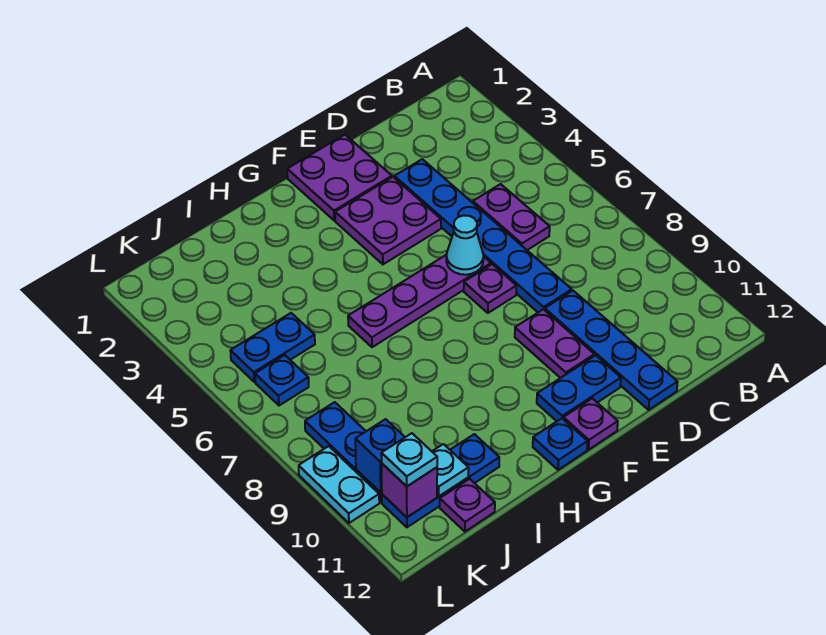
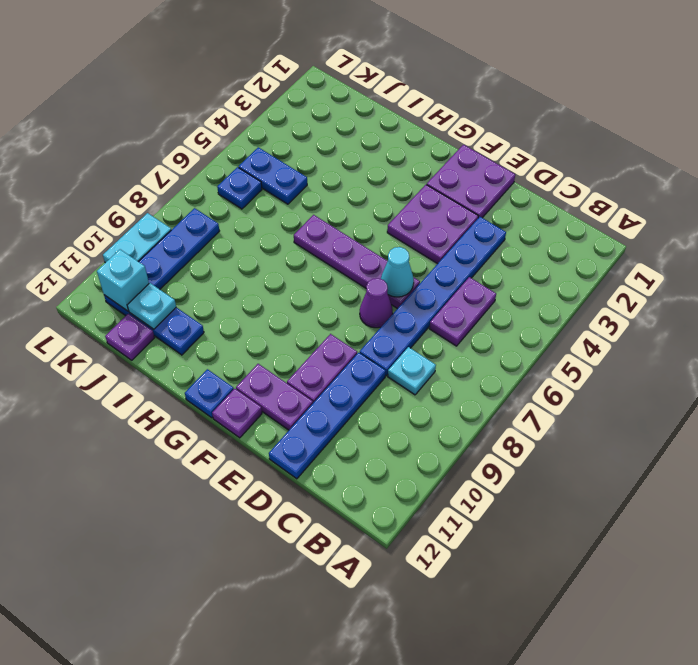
purple plate E7 level 1 -> purple cone E7 level 1
blue plate E11:F11 level 1 -> purple plate E11:F11 level 1
blue brick K10 level 2 -> none
purple brick K11 level 2 -> cyan brick K11 level 2
cyan plate K11 level 3 -> cyan plate C8 level 1

